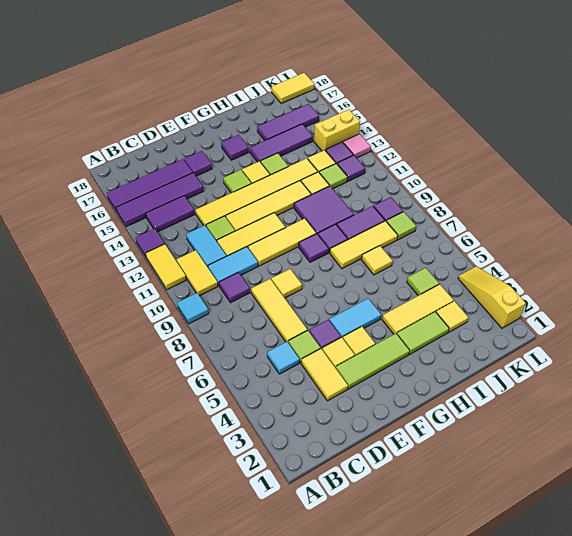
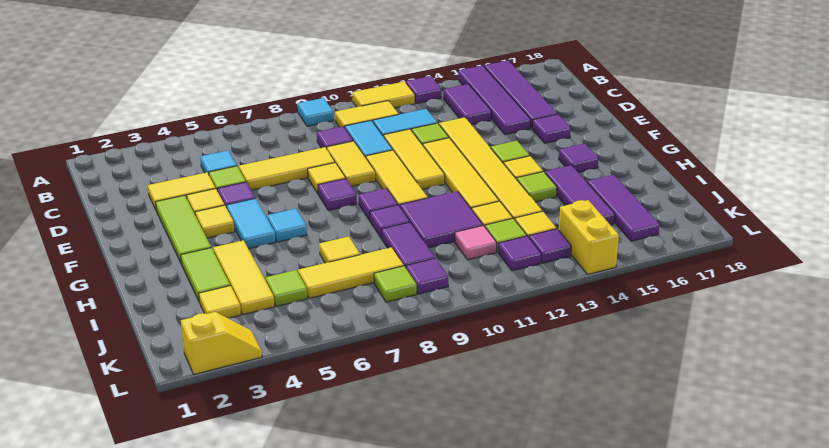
none -> purple tile F8 level 1
none -> cyan tile G6 level 1
yellow tile H8:J8 level 1 -> yellow tile J6:J8 level 1
yellow tile K18:L18 level 1 -> yellow tile D9:E9 level 1
yellow slope L2:L4 level 1 top 2 -> yellow slope L2:L3 level 1 top 2
pink tile L13 level 1 -> pink tile J11 level 1

